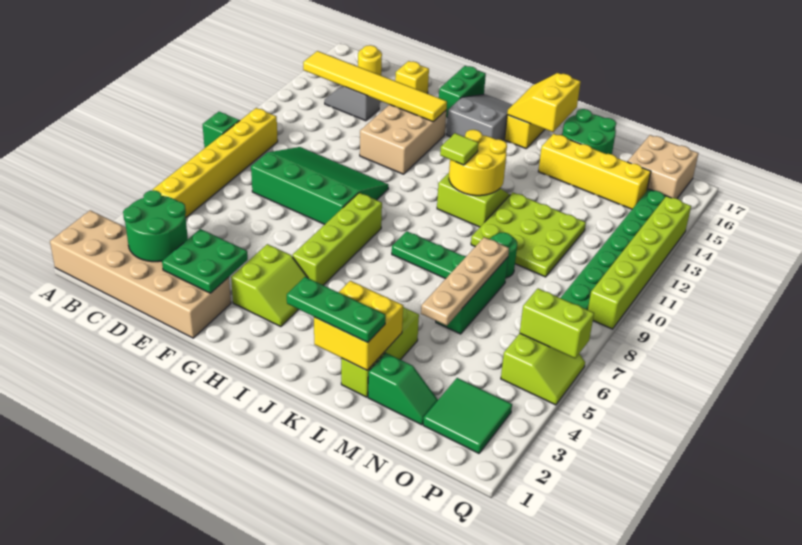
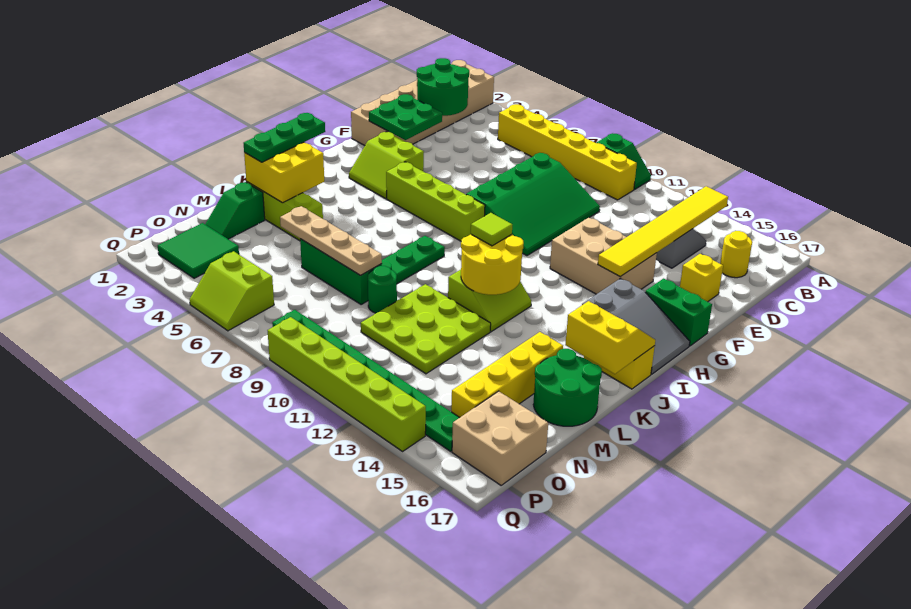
lime brick P6:Q6 level 2 -> none

